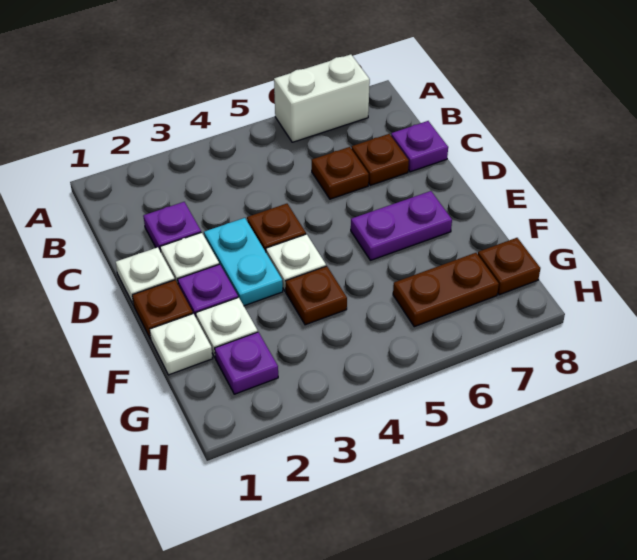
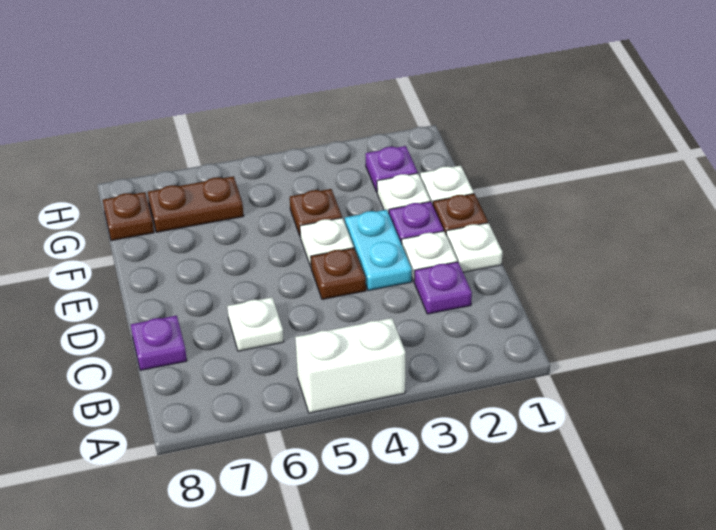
white brick A6:A7 level 1 -> white brick A4:A5 level 1
brown plate C6 level 1 -> white plate C6 level 1
brown plate C7 level 1 -> none
purple plate E6:E7 level 1 -> none

